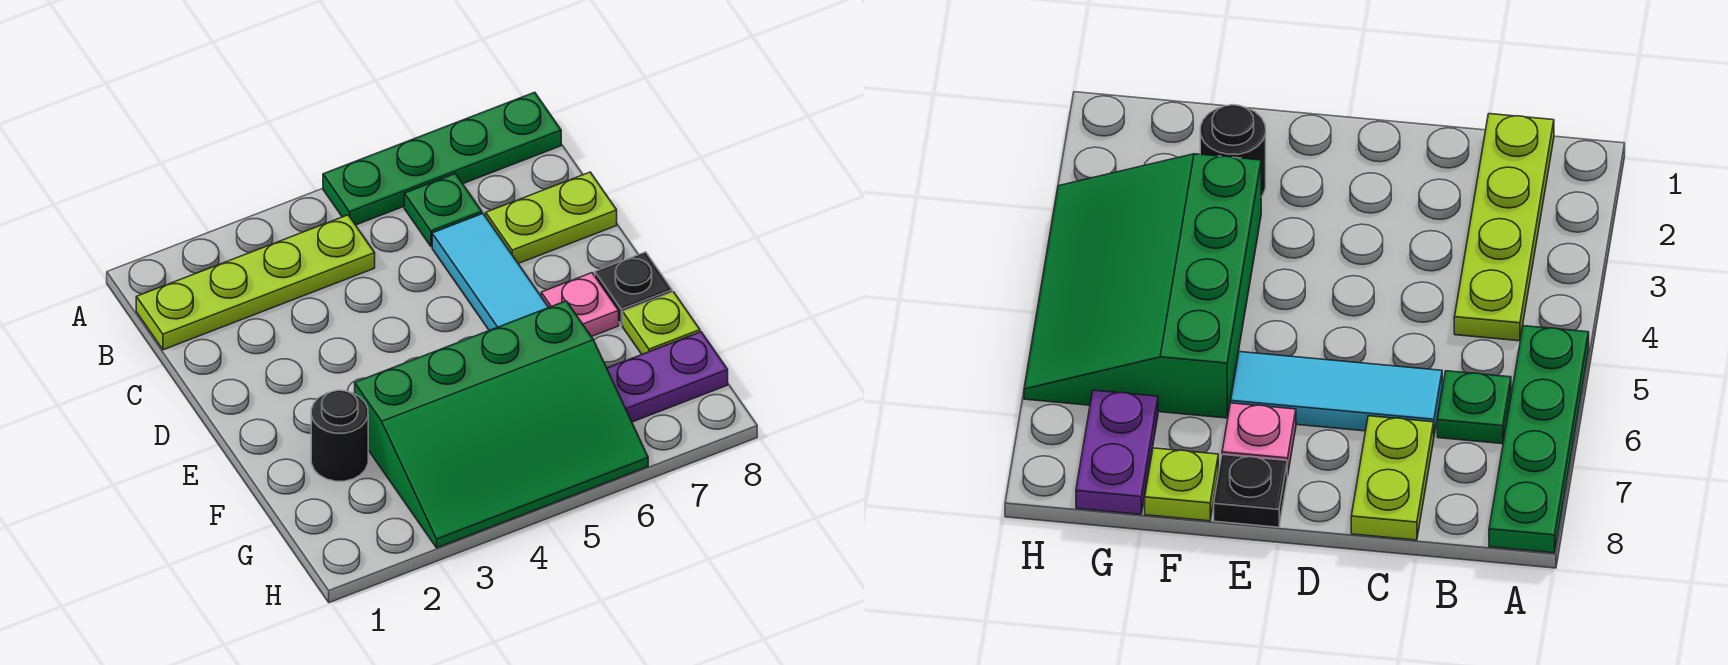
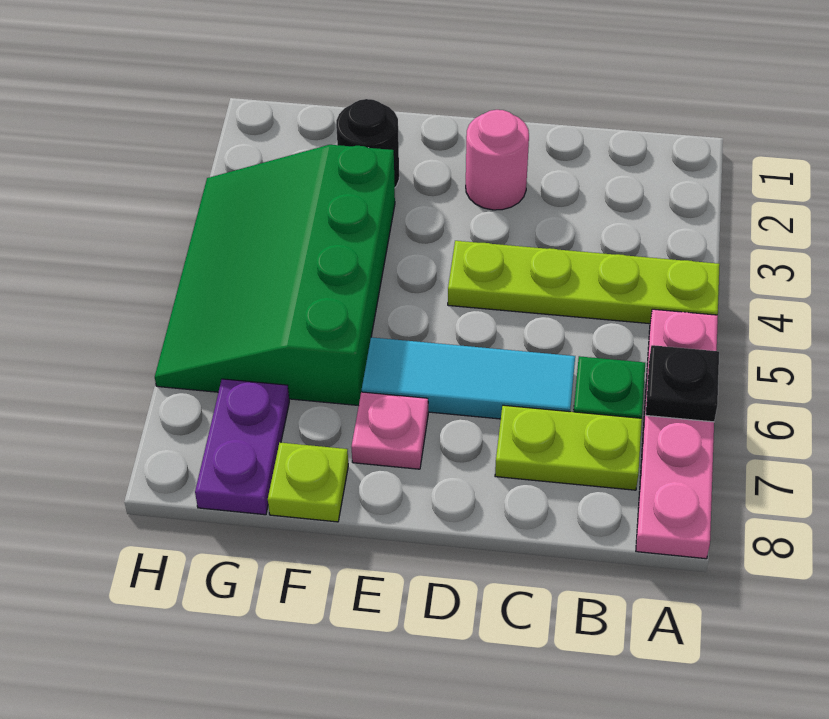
green plate A5:A8 level 1 -> pink plate A5:A8 level 1
lime plate B1:B4 level 1 -> lime plate A4:D4 level 1
lime plate C7:C8 level 1 -> lime plate B7:C7 level 1
none -> pink round brick D2 level 1
black plate E8 level 1 -> black plate A6 level 2

